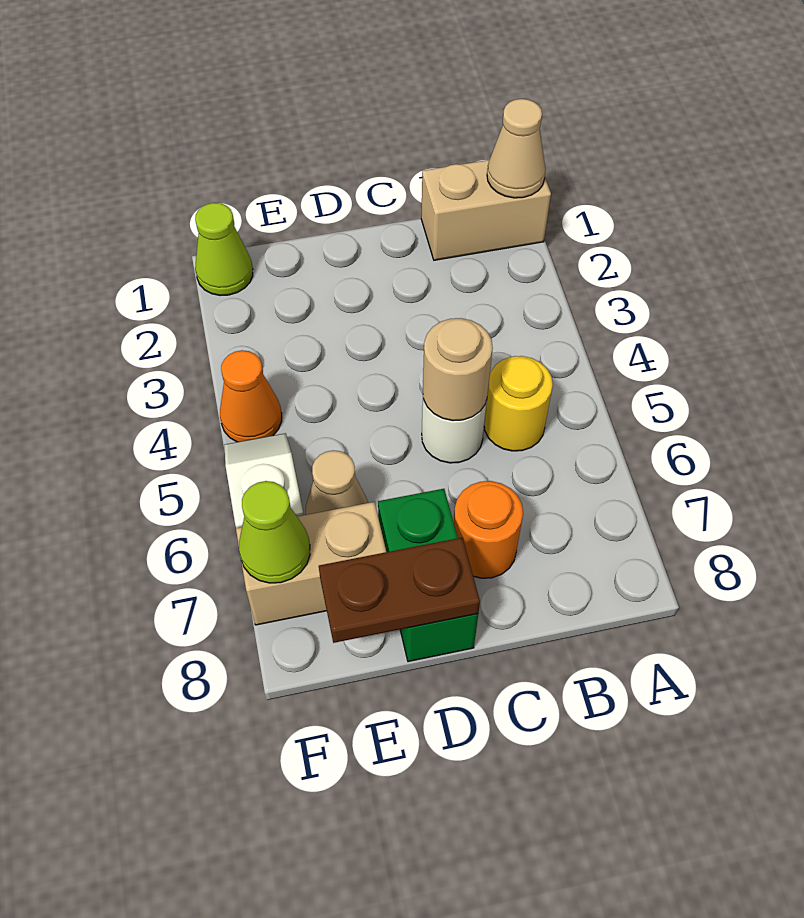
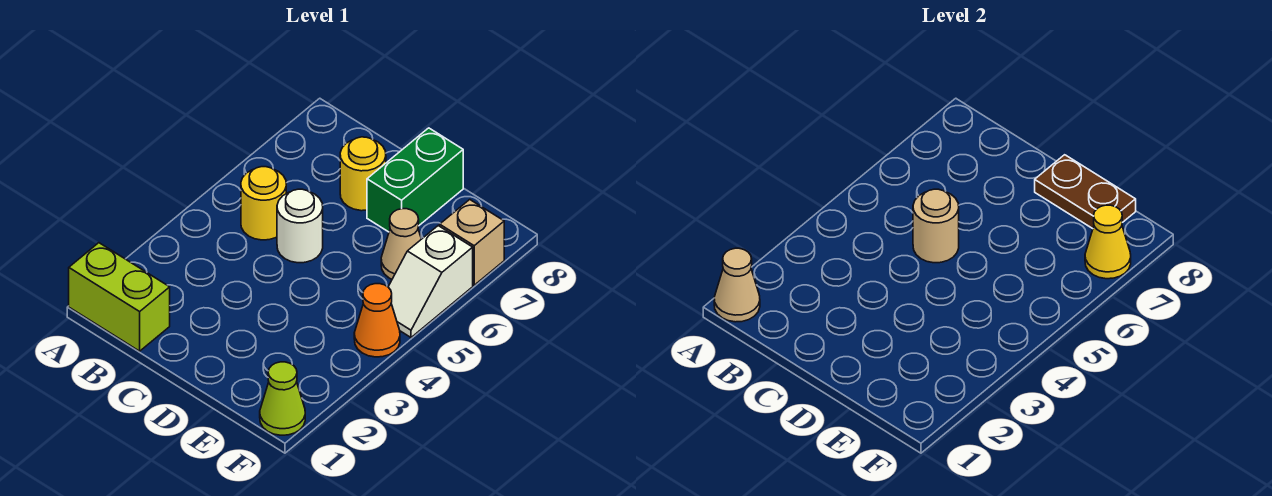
tan brick A1:B1 level 1 -> lime brick A1:B1 level 1
orange round brick C7 level 1 -> yellow round brick C7 level 1
tan brick E7:F7 level 1 -> tan brick F7 level 1
lime cone F7 level 2 -> yellow cone F7 level 2

